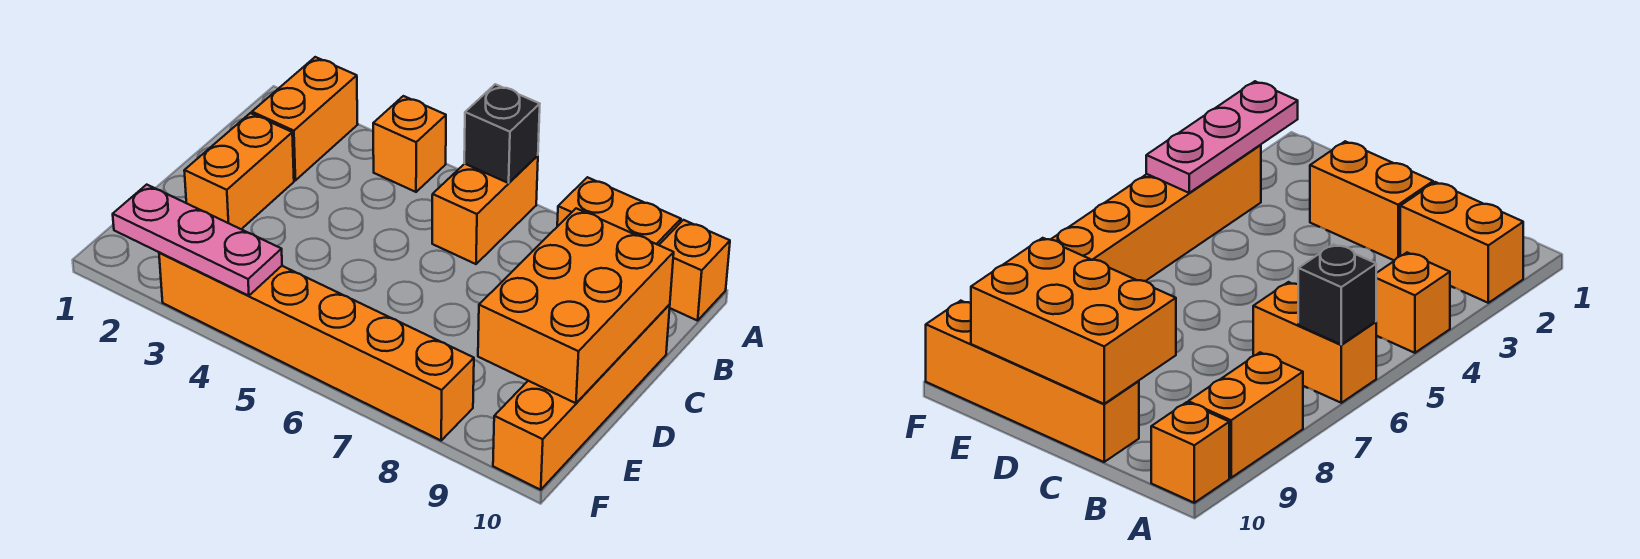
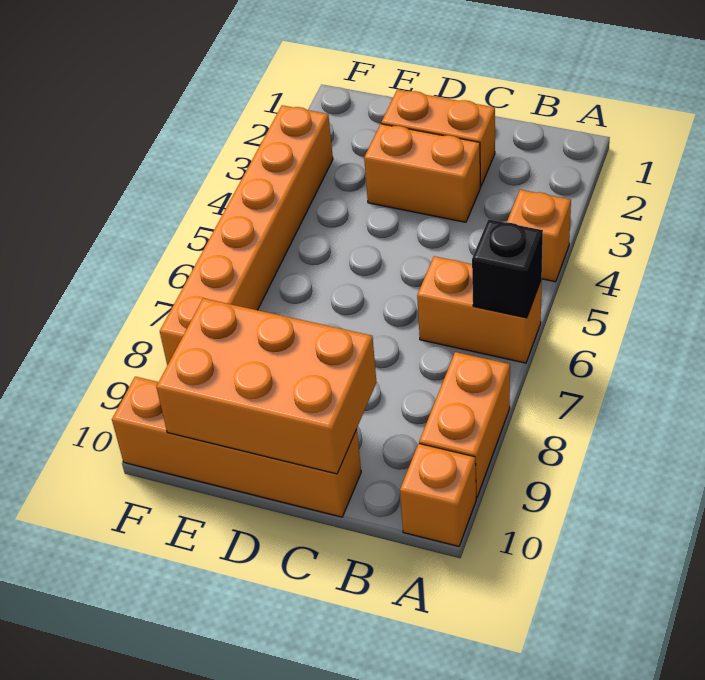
orange brick A2:B2 level 1 -> orange brick C3:D3 level 1
pink plate F2:F4 level 2 -> none

